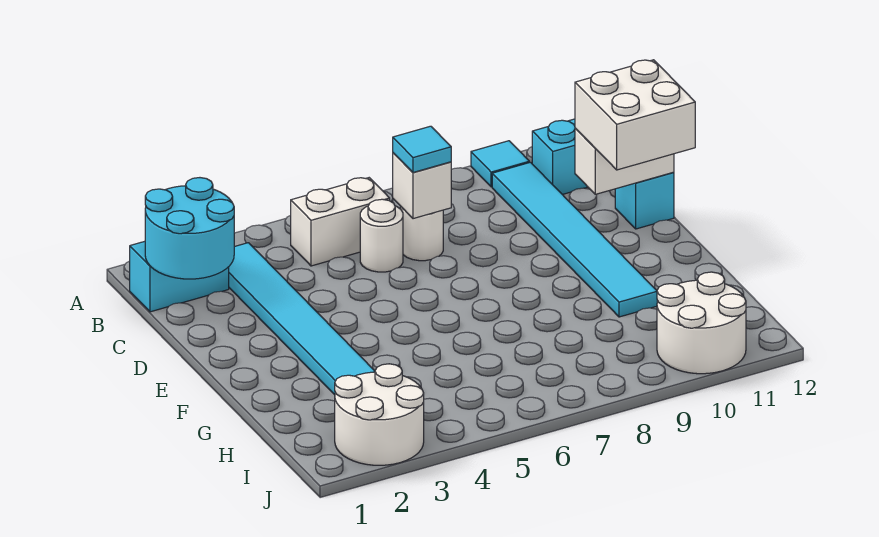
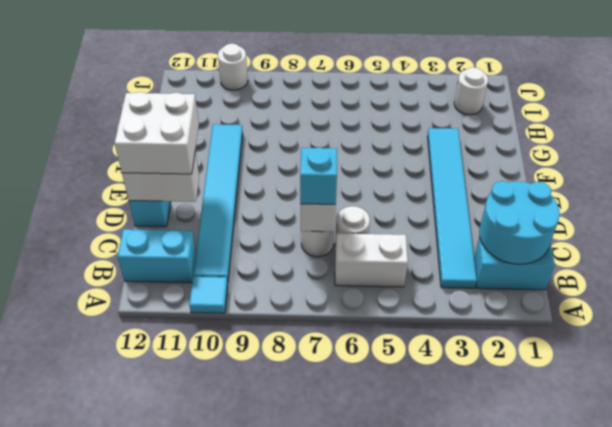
cyan tile C7 level 3 -> cyan brick C7 level 3
white round brick I2:J3 level 1 -> white round brick I2 level 1
white round brick I10:J11 level 1 -> white round brick J10 level 1

